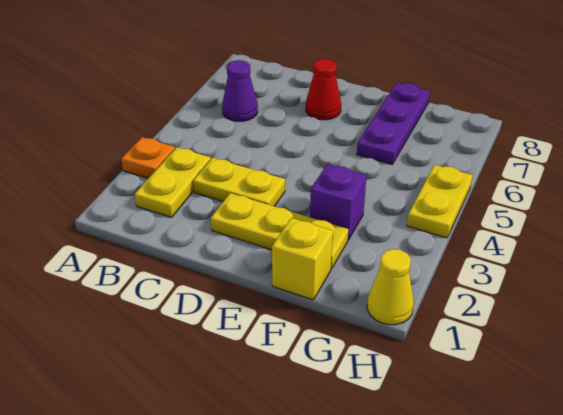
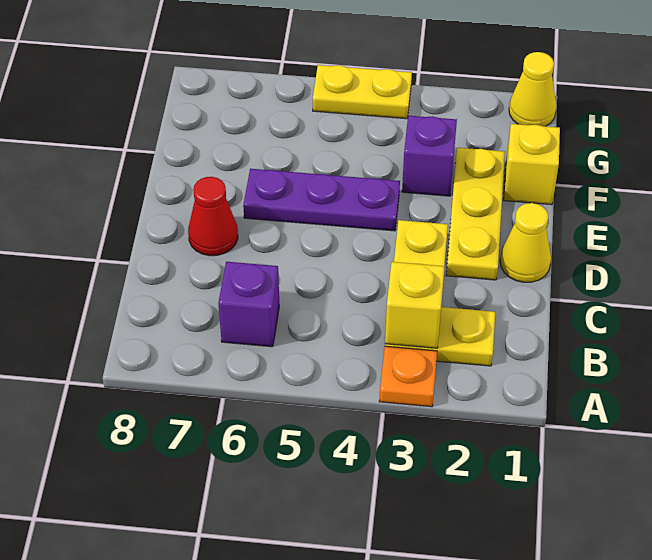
none -> yellow brick B3 level 2
purple cone B6 level 1 -> purple brick B6 level 1
none -> yellow cone D1 level 1
purple plate F6:F8 level 1 -> purple plate E4:E6 level 1

